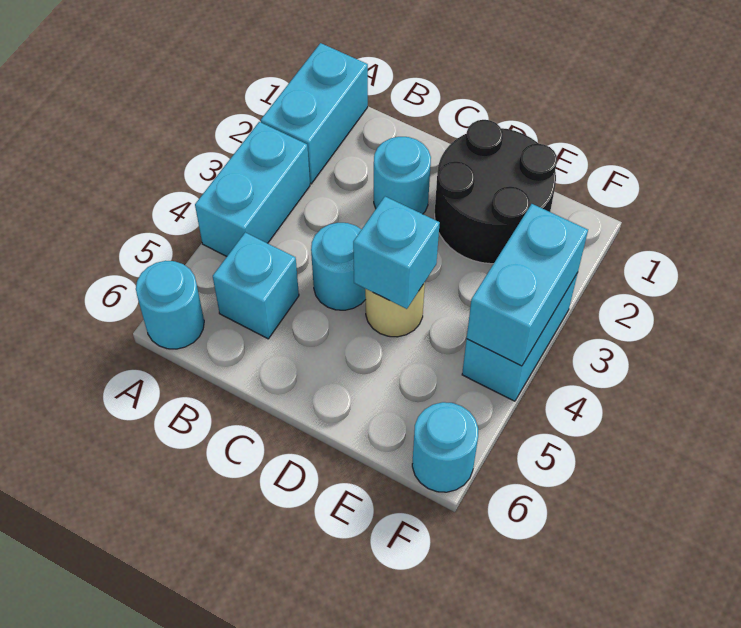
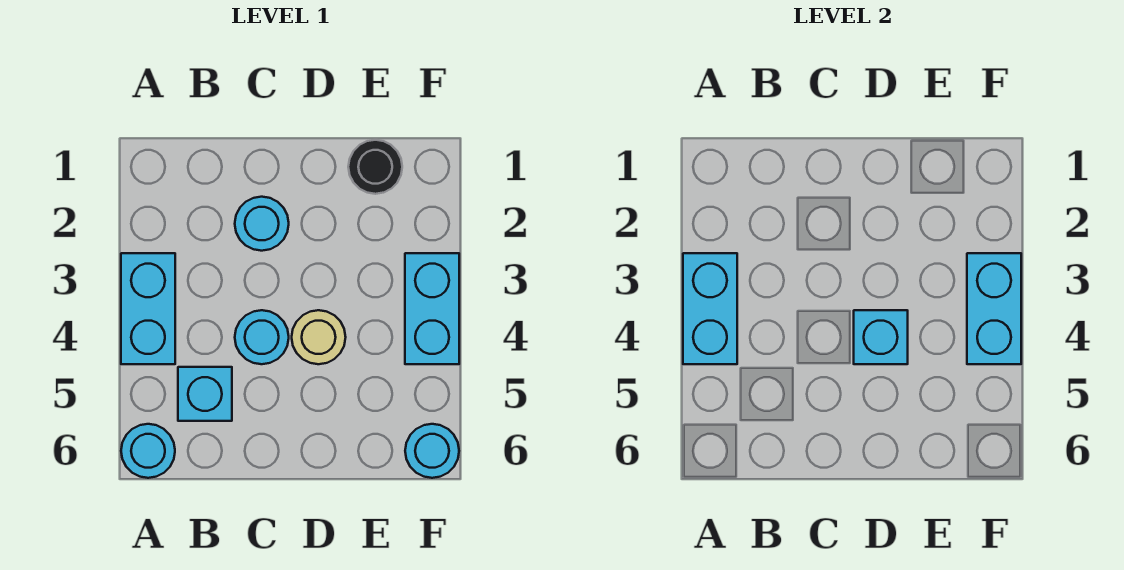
cyan brick A1:A2 level 1 -> cyan brick A3:A4 level 2
black round brick D1:E2 level 1 -> black round brick E1 level 1

